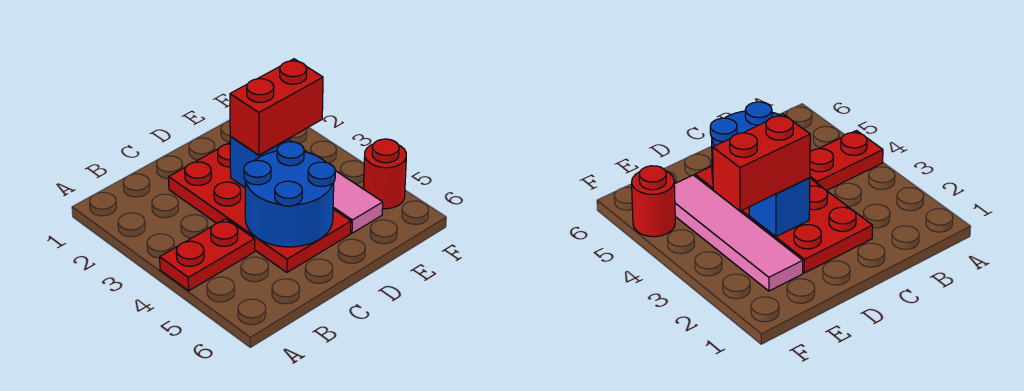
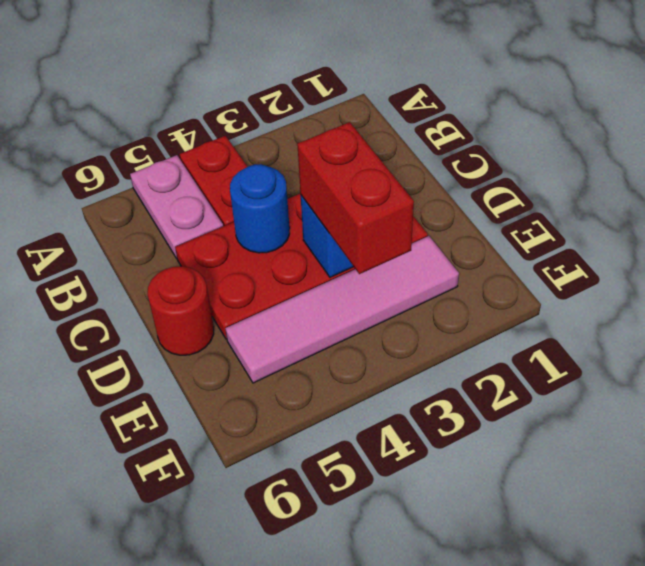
none -> pink plate A5:B5 level 1
blue round brick C4:D5 level 2 -> blue round brick C4 level 2
red round brick F5 level 1 -> red round brick D6 level 1

